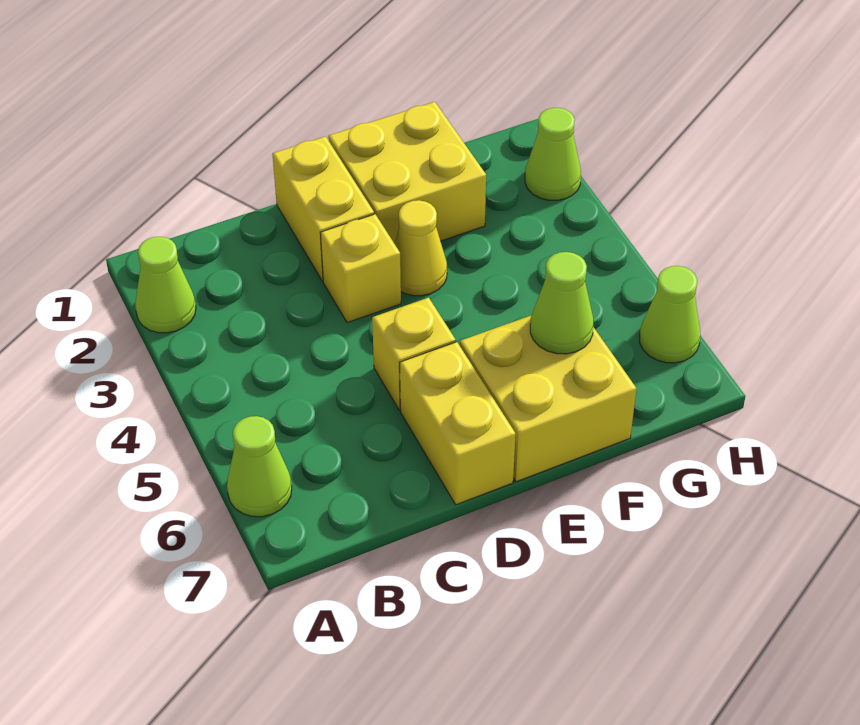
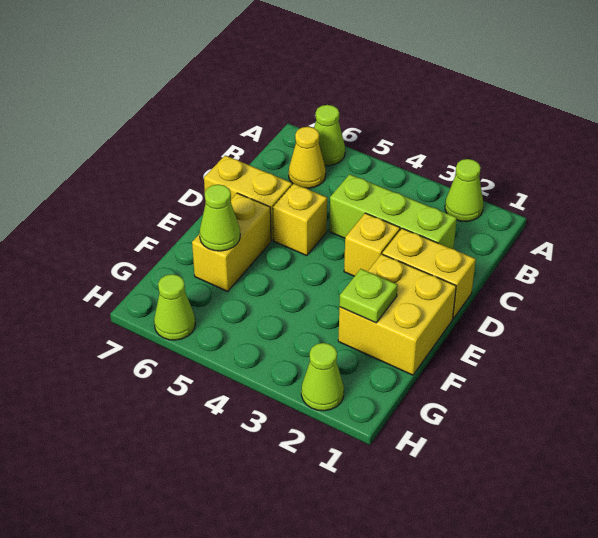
none -> lime brick C2:C4 level 1
yellow cone E3 level 1 -> yellow cone B6 level 1
yellow brick E6:F7 level 1 -> yellow brick E6:F6 level 1
none -> lime plate F2 level 2

